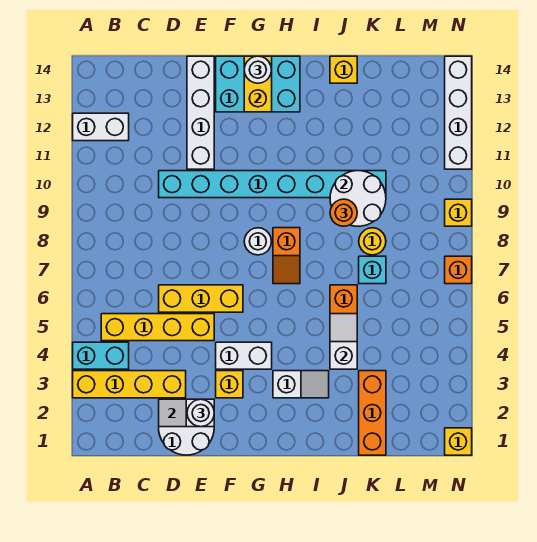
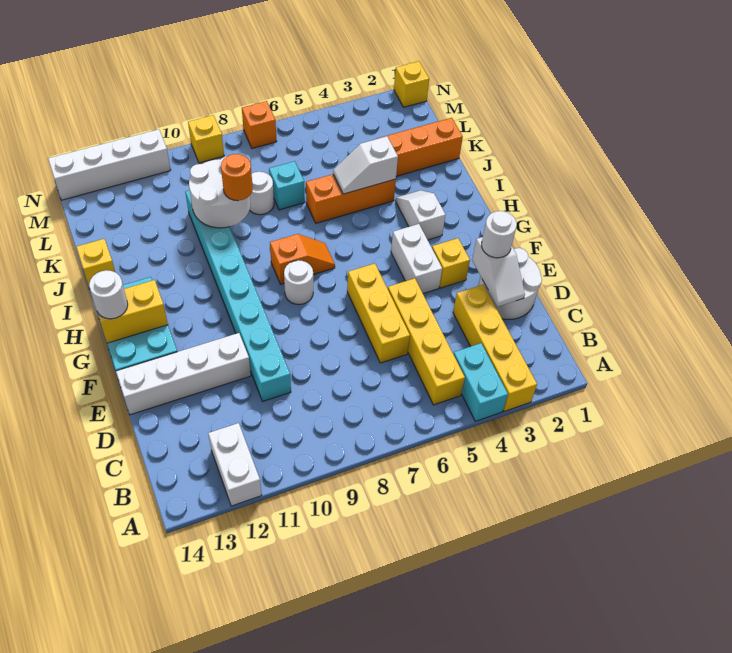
yellow round brick K8 level 1 -> white round brick K8 level 1

